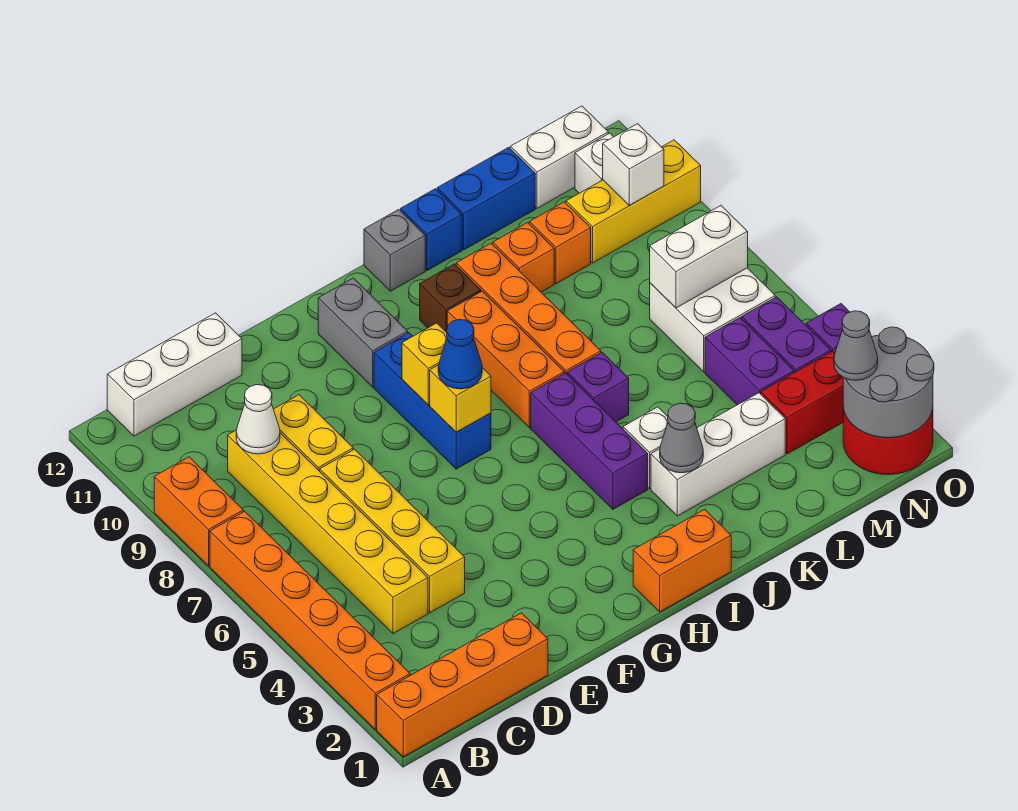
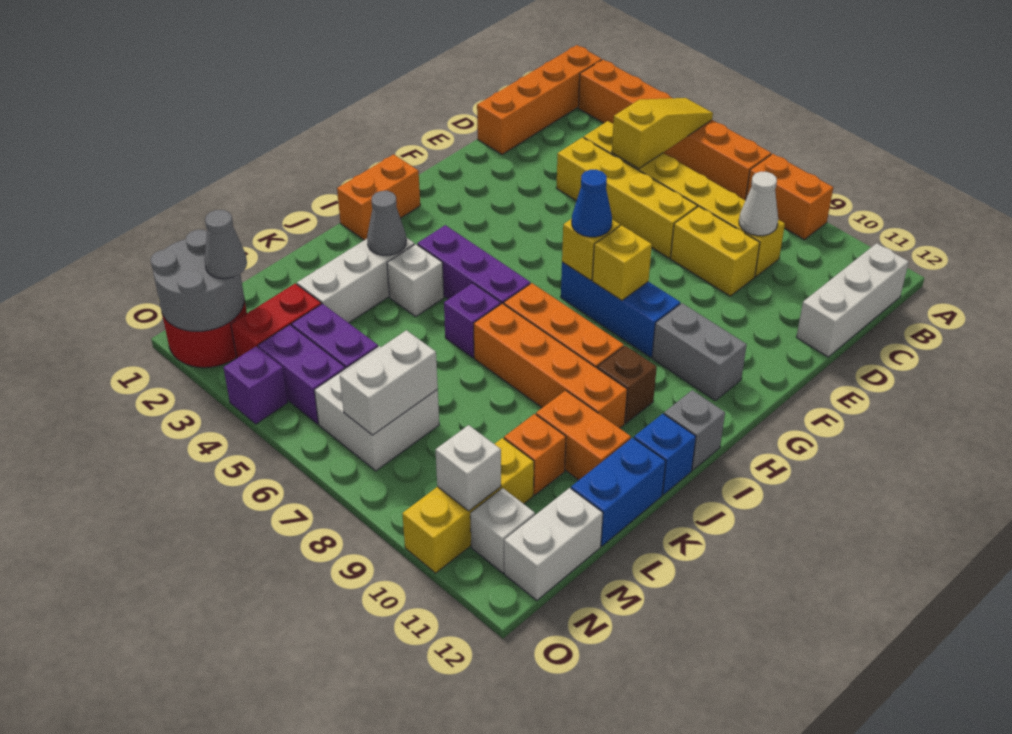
none -> yellow slope A5:C5 level 2 top C
orange brick K10 level 1 -> orange brick K10:K11 level 1

